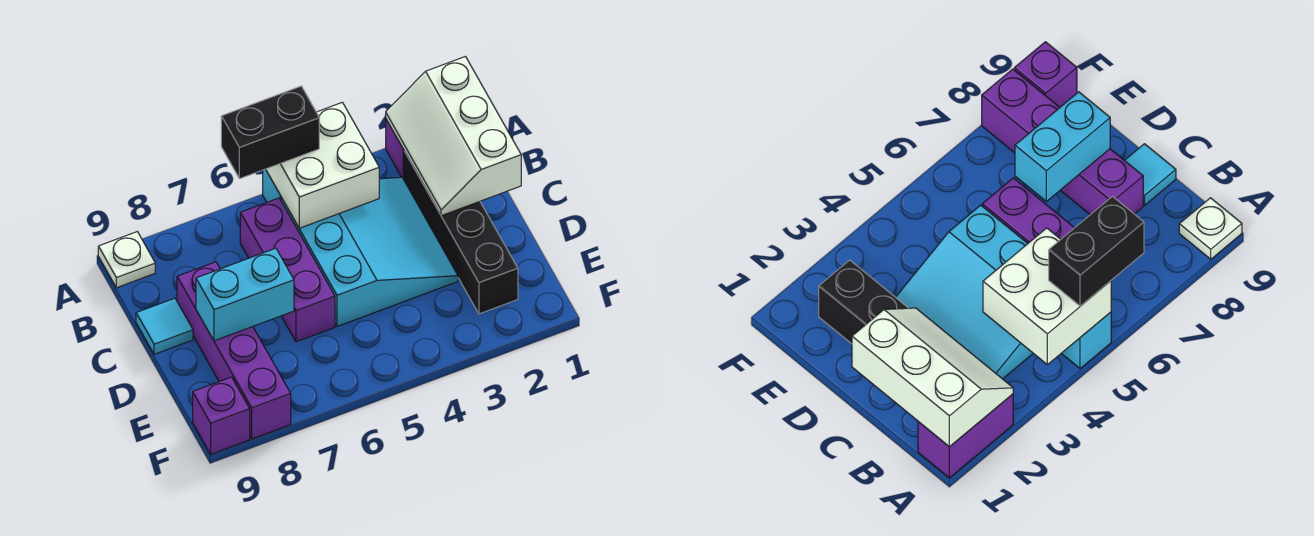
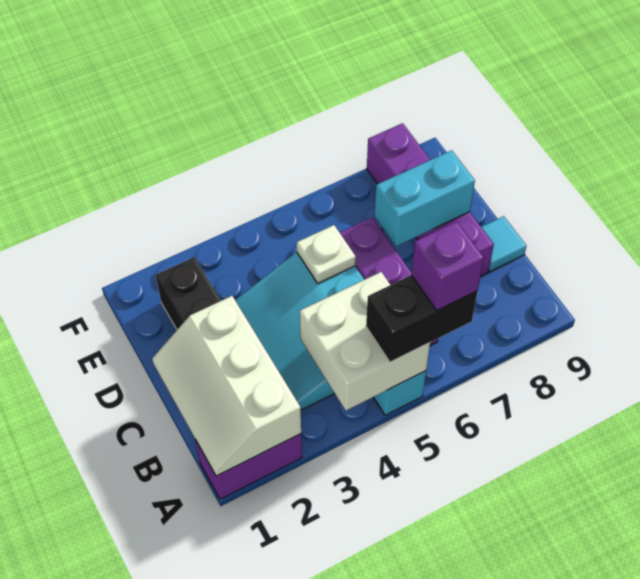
white slope A1:C2 level 2 top 1 -> white slope A1:C2 level 2 top 2
white plate A9 level 1 -> white plate D5 level 2
purple brick F9 level 1 -> purple brick A6 level 4

